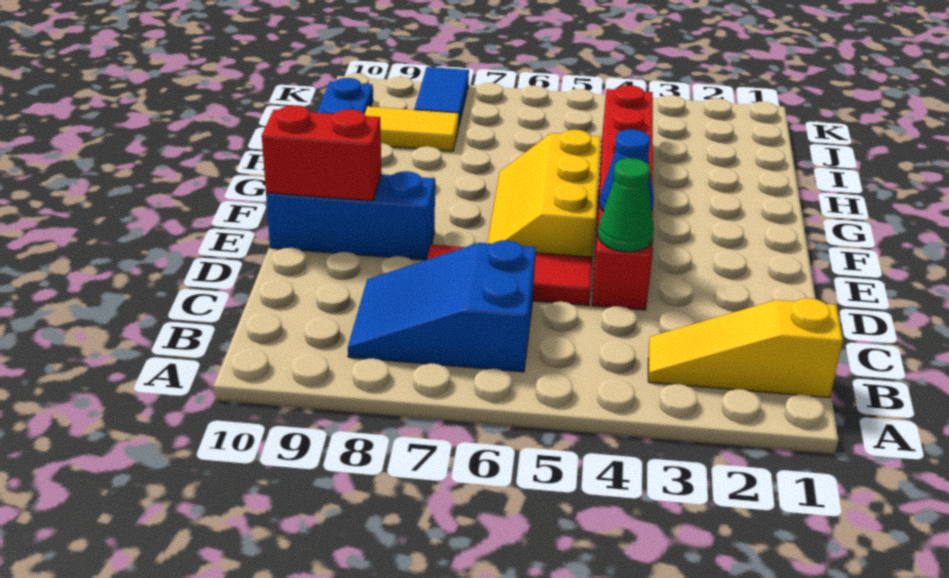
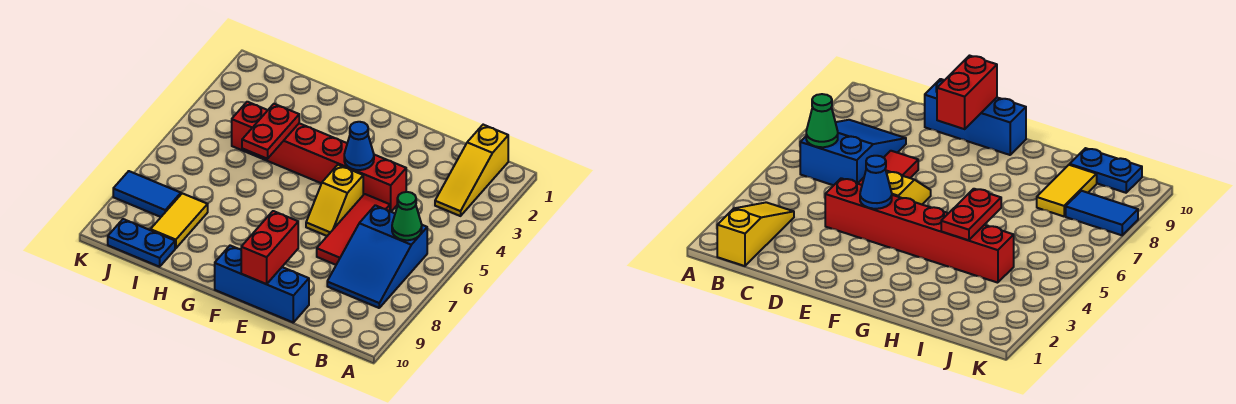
green cone D4 level 2 -> green cone B6 level 2
yellow slope E5:G6 level 1 top 5 -> yellow slope E5:E6 level 1 top 5
blue brick E8:E10 level 1 -> blue brick D10:F10 level 1
none -> red plate H4:H5 level 2

